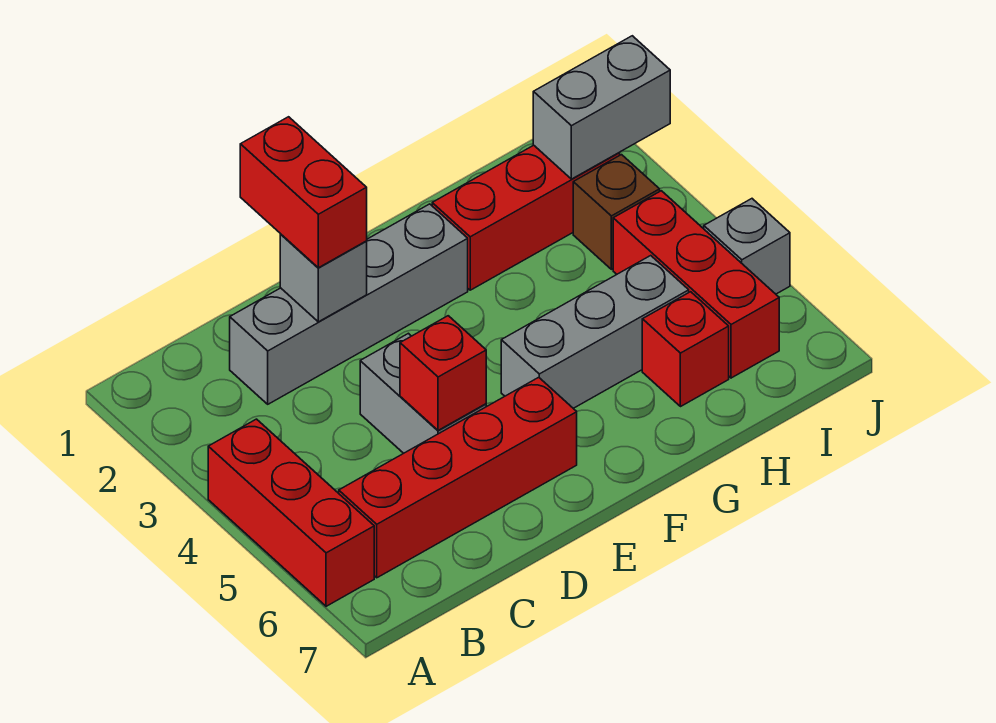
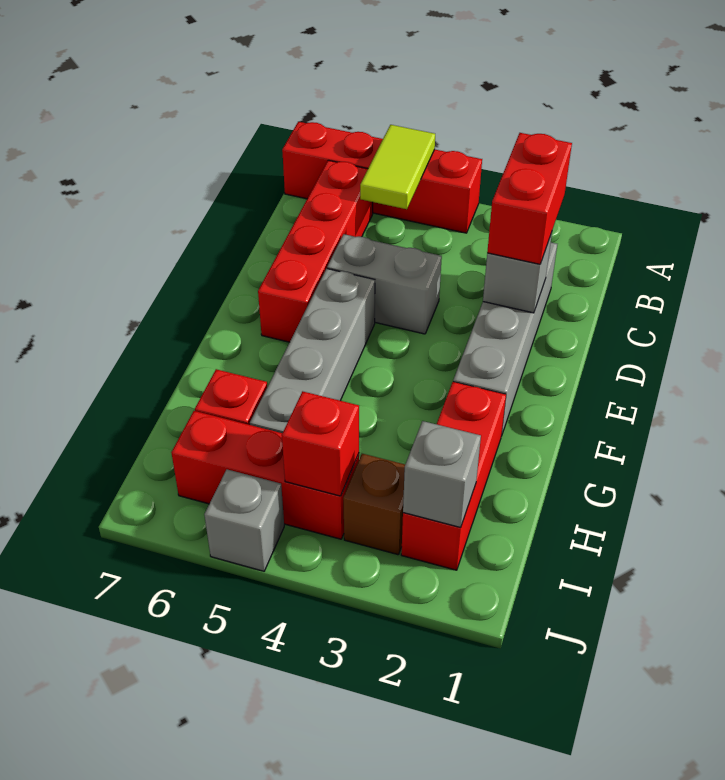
red brick A4:A6 level 1 -> red brick A4:A7 level 1
none -> lime tile A5:B5 level 2
red brick D1:D2 level 3 -> red brick C2:D2 level 3
red brick D5 level 2 -> red brick I4 level 2
grey brick F5:H5 level 1 -> grey brick E5:H5 level 1
grey brick I2:J2 level 2 -> grey brick I2 level 2

